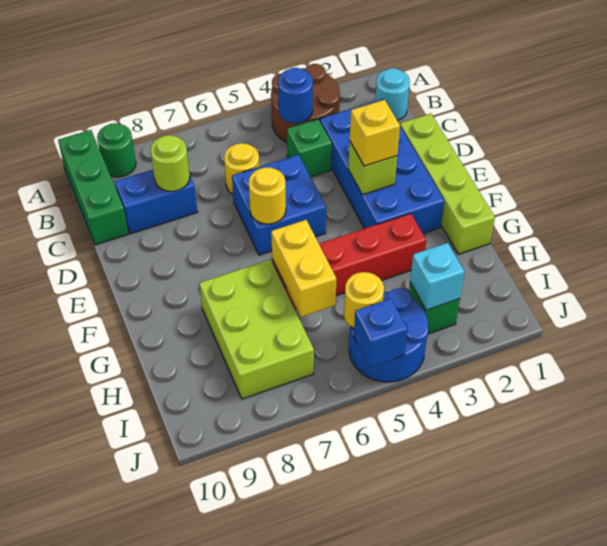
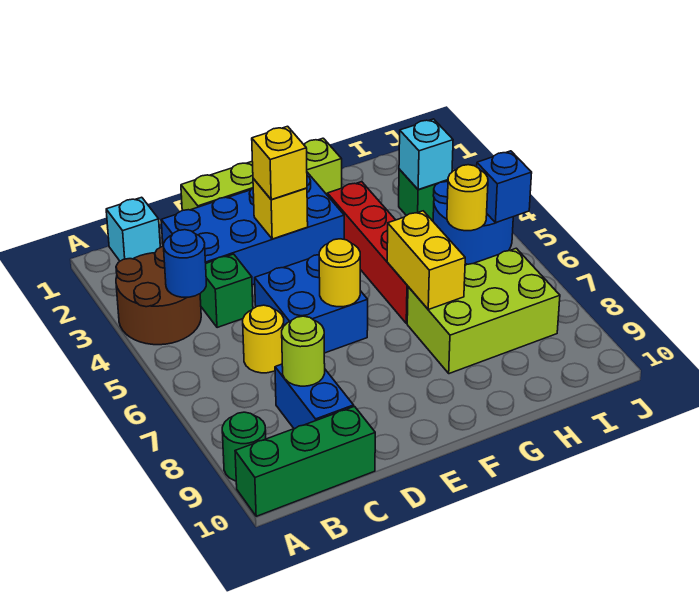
cyan round brick B1 level 1 -> cyan brick B1 level 1
lime brick E3 level 2 -> yellow brick E3 level 2
yellow brick G6:H6 level 2 -> yellow brick G6:G7 level 2

